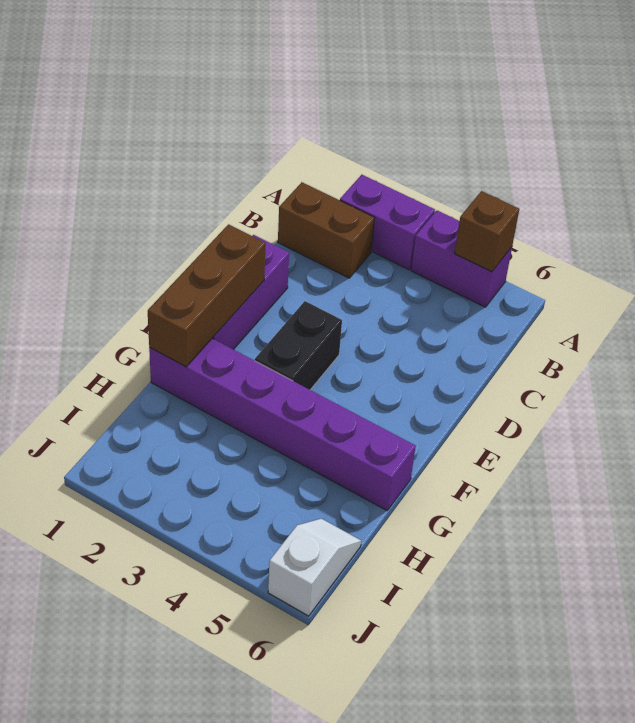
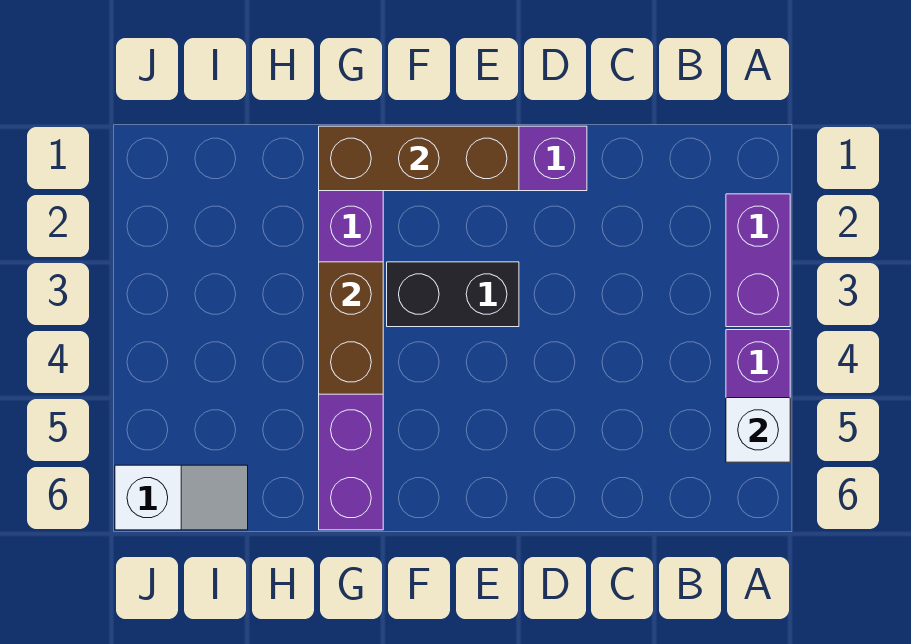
brown brick A5 level 2 -> white brick A5 level 2
brown brick B1:B2 level 1 -> brown brick G3:G4 level 2

